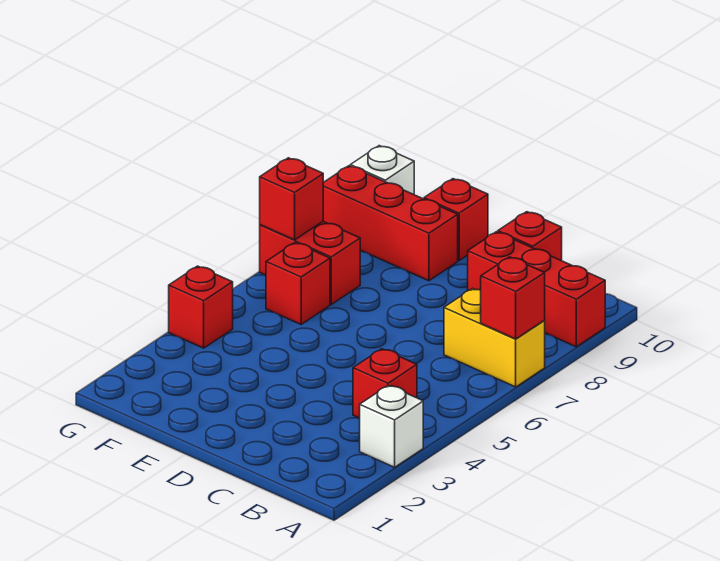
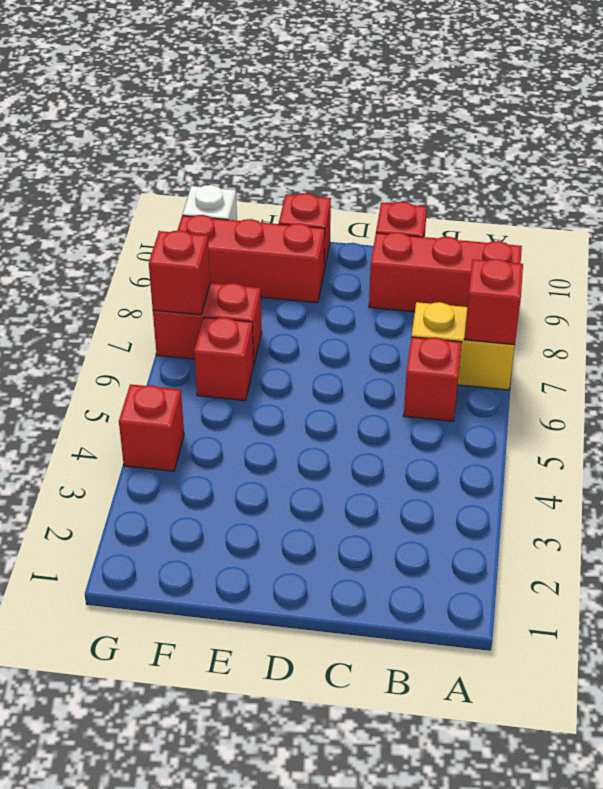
white brick A3 level 1 -> none
red brick B4 level 1 -> red brick B6 level 1

